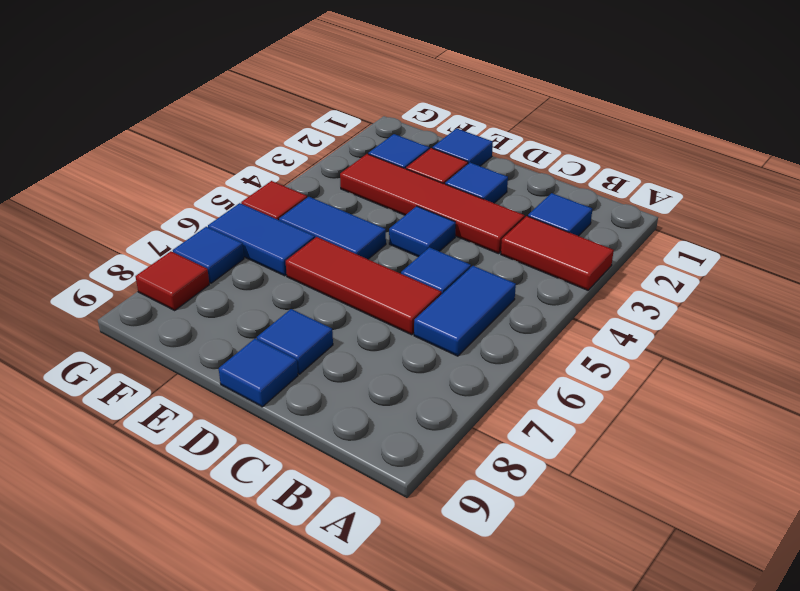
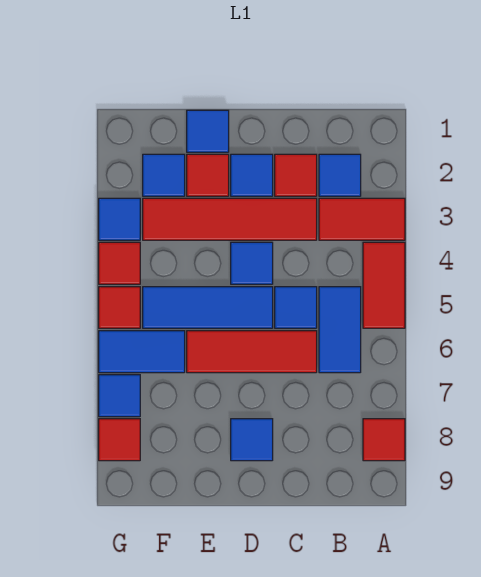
none -> red tile A4:A5 level 1
none -> red tile A8 level 1
none -> red tile C2 level 1
blue tile D9 level 1 -> blue tile G3 level 1
blue tile E5:F5 level 1 -> blue tile D5:F5 level 1
none -> red tile G4 level 1

